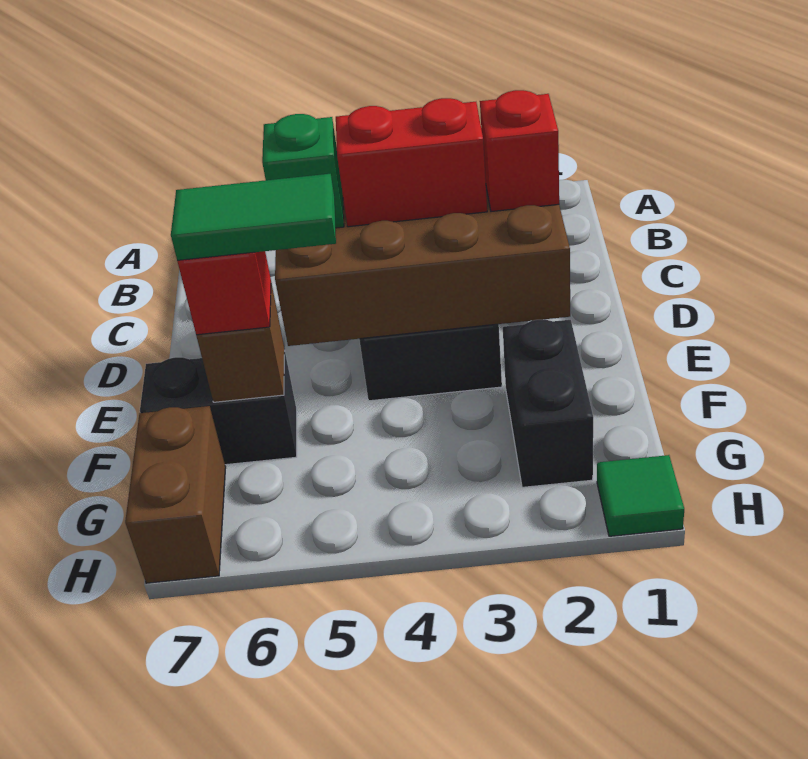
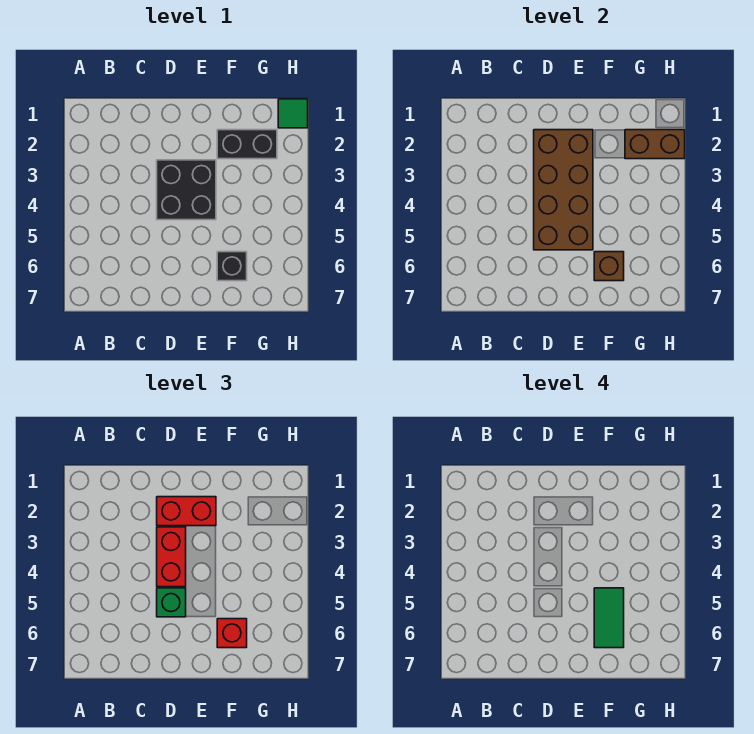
red brick D2 level 3 -> red brick D2:E2 level 3
black brick F6:F7 level 1 -> black brick F6 level 1
brown brick G7:H7 level 1 -> brown brick G2:H2 level 2

